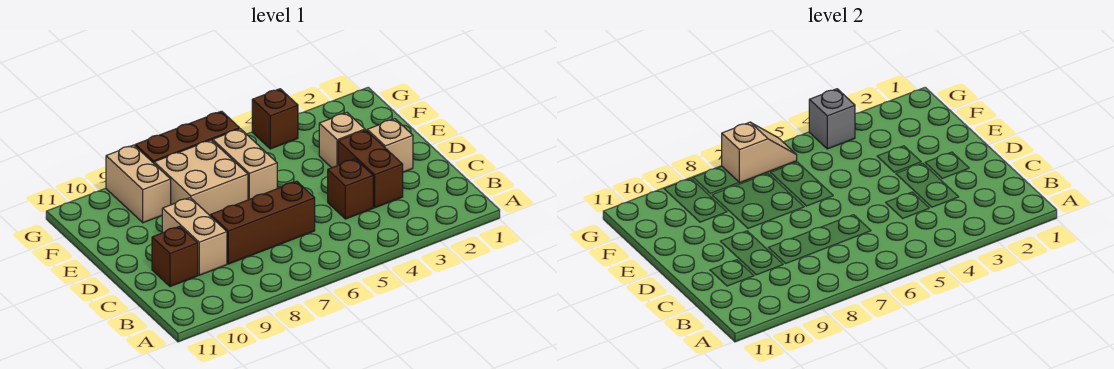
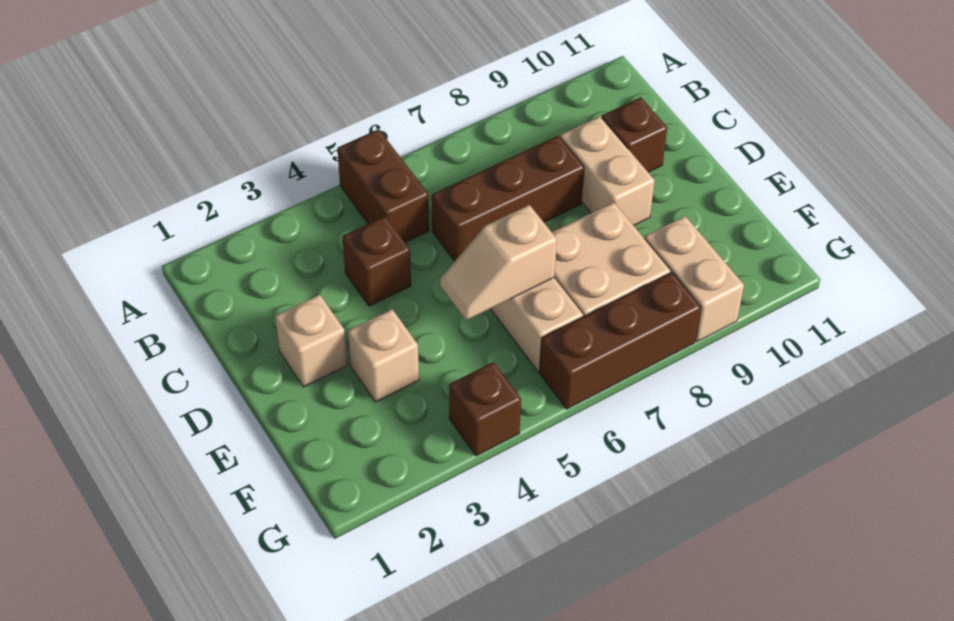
brown brick C3:D3 level 1 -> brown brick A5:B5 level 1
grey brick G4 level 2 -> none
tan slope G6:G7 level 2 top 7 -> tan slope E5:E6 level 2 top 6

